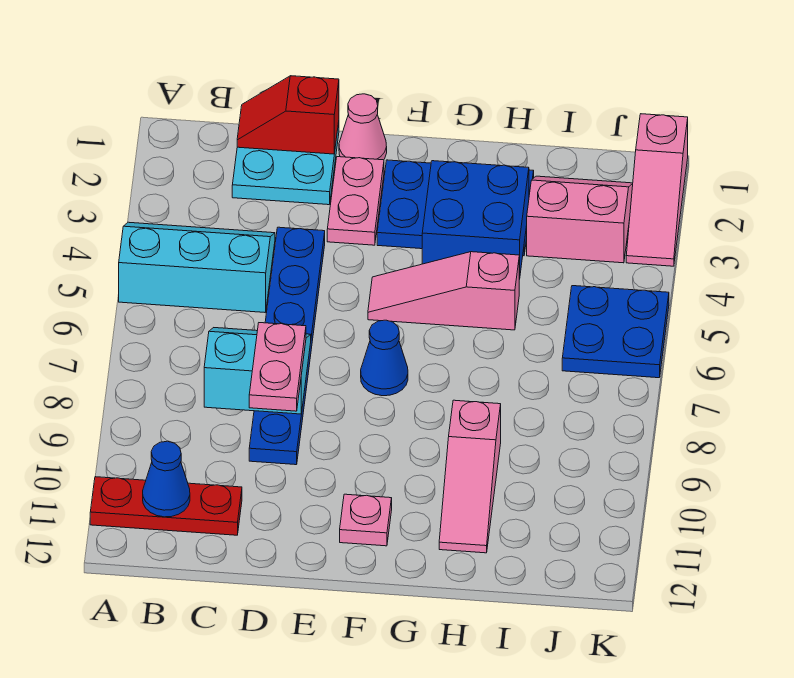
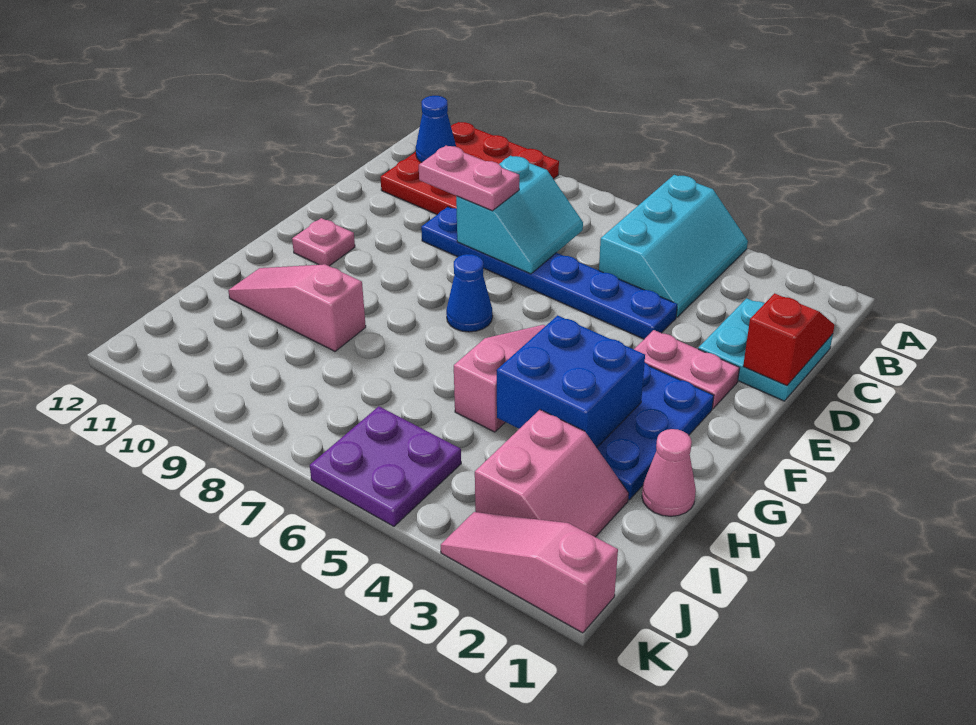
red plate A11:C11 level 1 -> red plate A9:C11 level 1
pink cone E1 level 1 -> pink cone H1 level 1
blue plate J5:K6 level 1 -> purple plate J5:K6 level 1

